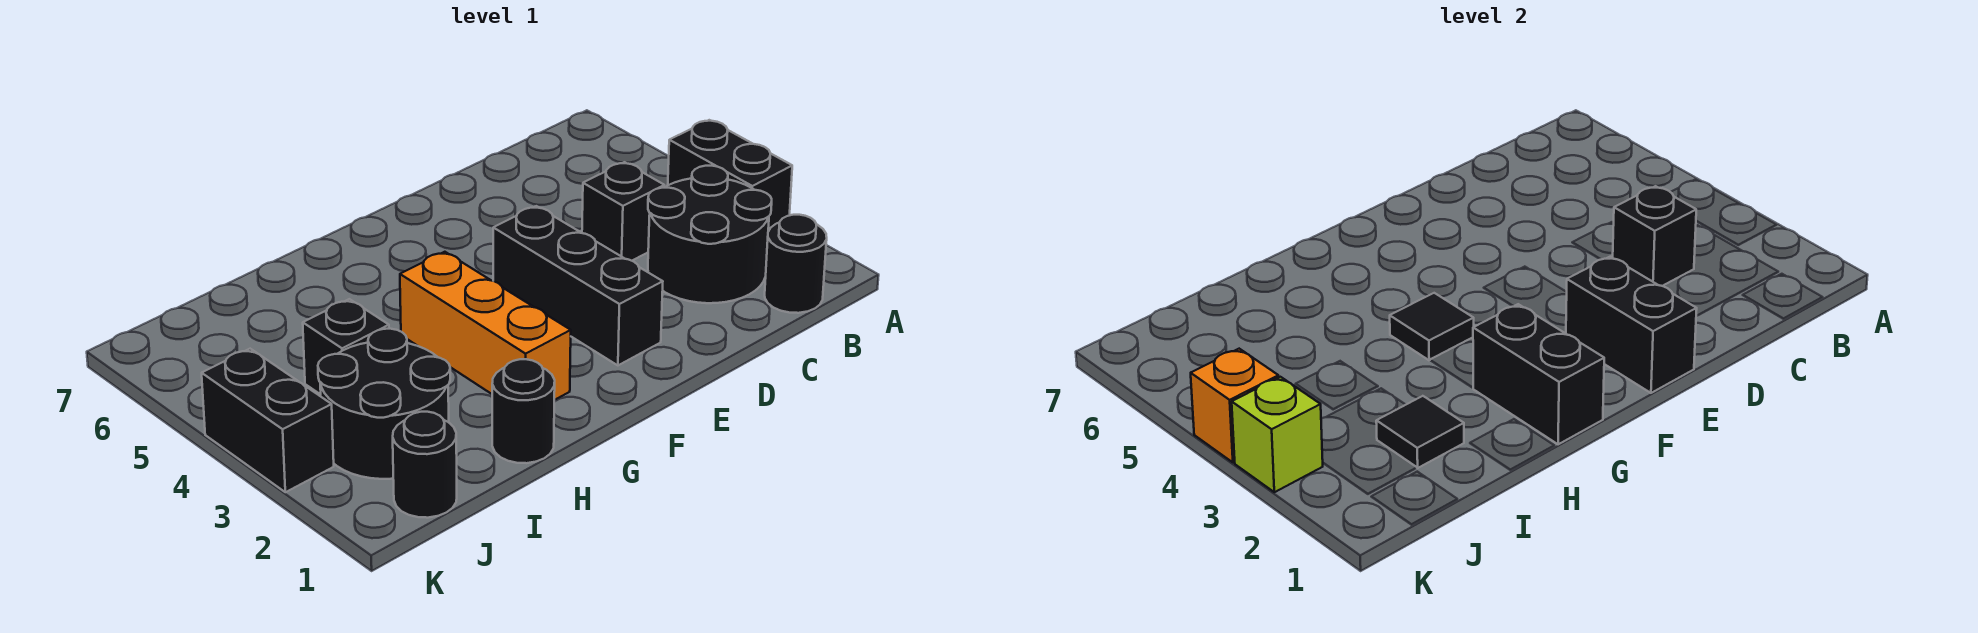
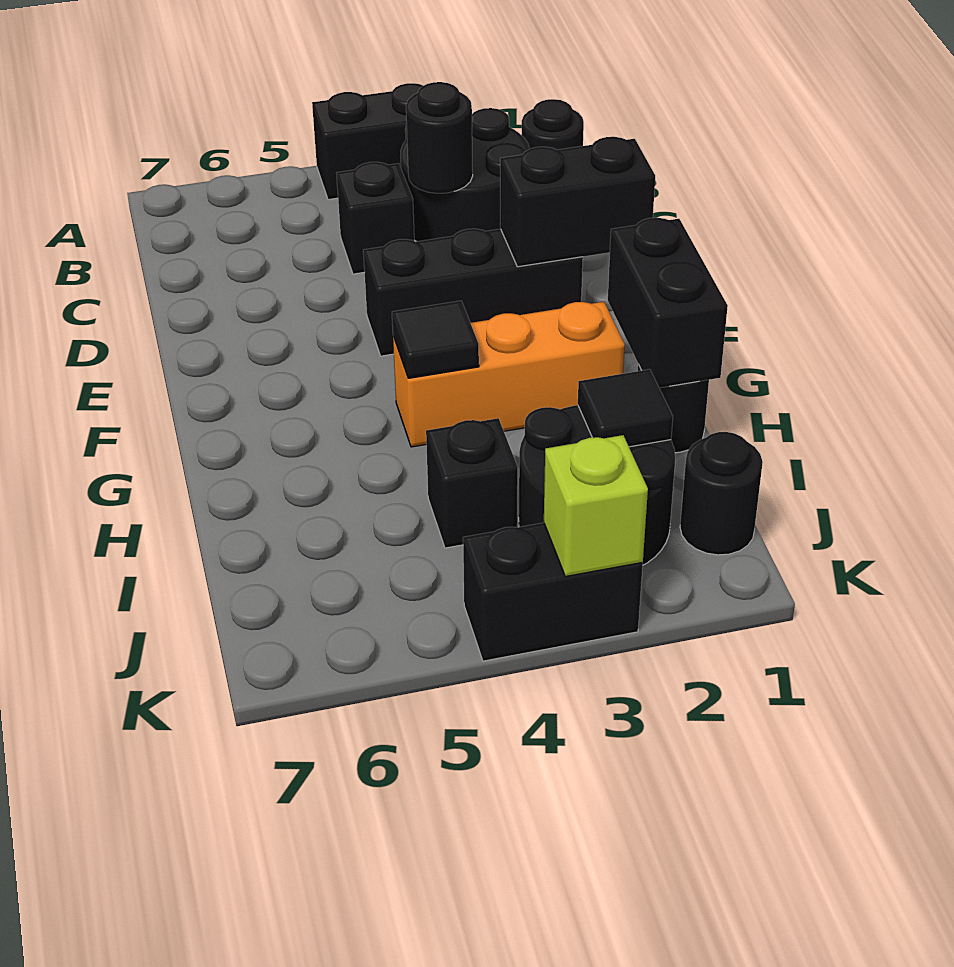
black brick C3 level 2 -> black round brick C3 level 2
black brick G1:G2 level 2 -> black brick G1:H1 level 2
orange brick K4 level 2 -> none

